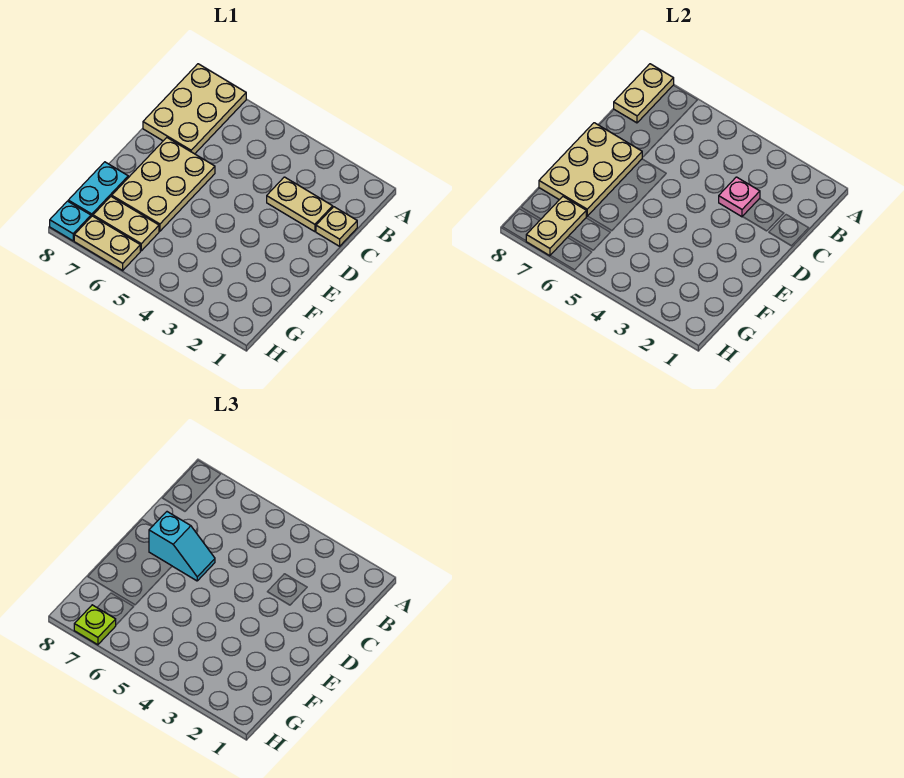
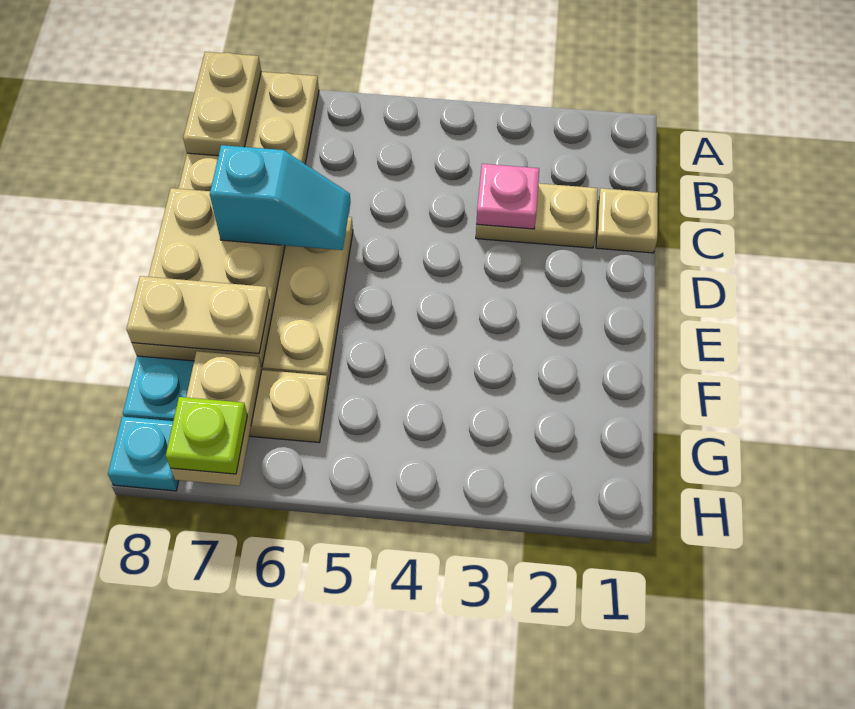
tan plate H6:H7 level 1 -> tan plate F7:F8 level 3

